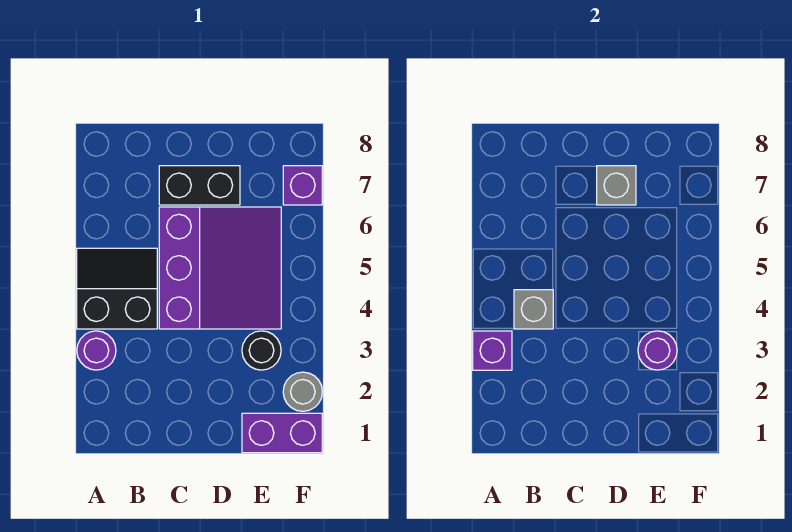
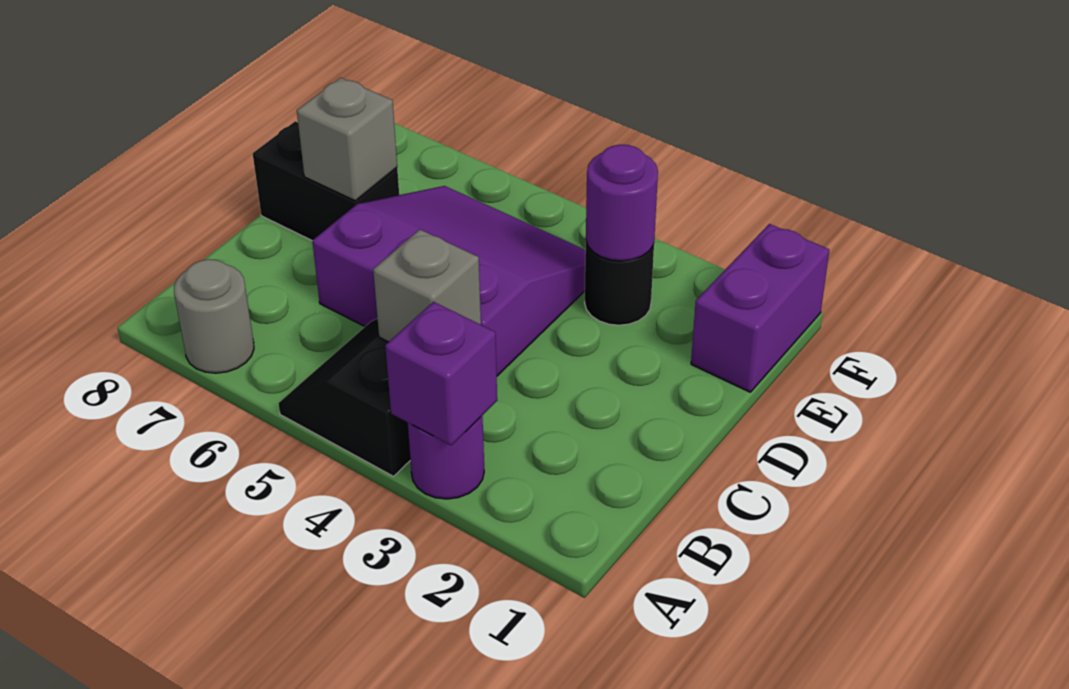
black brick C7:D7 level 1 -> black brick D7:D8 level 1
grey round brick F2 level 1 -> grey round brick A7 level 1
purple brick F7 level 1 -> none

